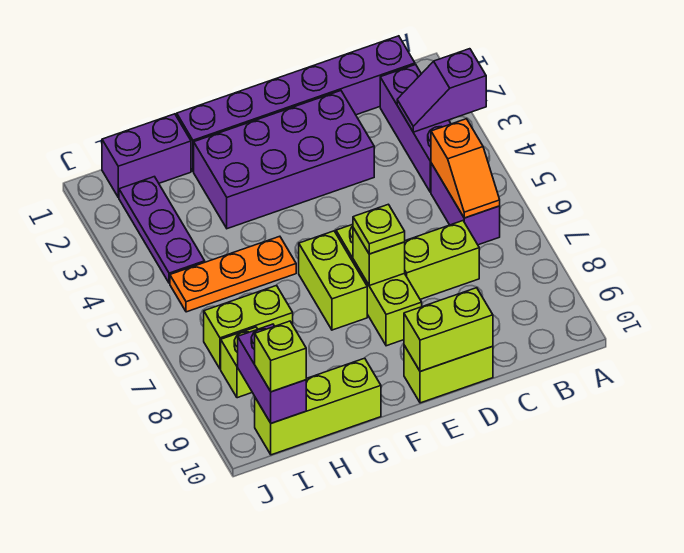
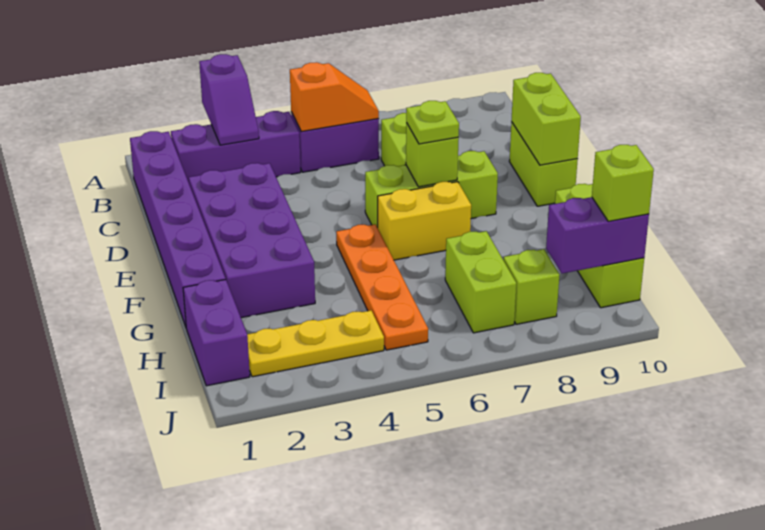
lime brick F6:F7 level 1 -> yellow brick F6:F7 level 1
orange plate G5:I5 level 1 -> orange plate F5:I5 level 1
purple plate I2:I4 level 1 -> yellow plate I2:I4 level 1

